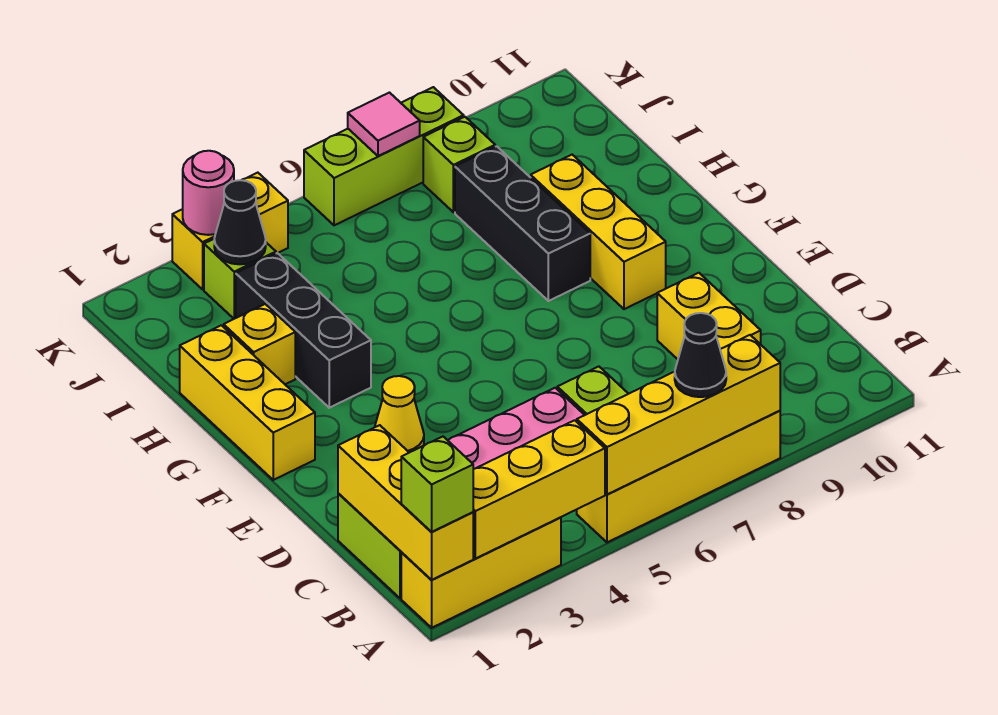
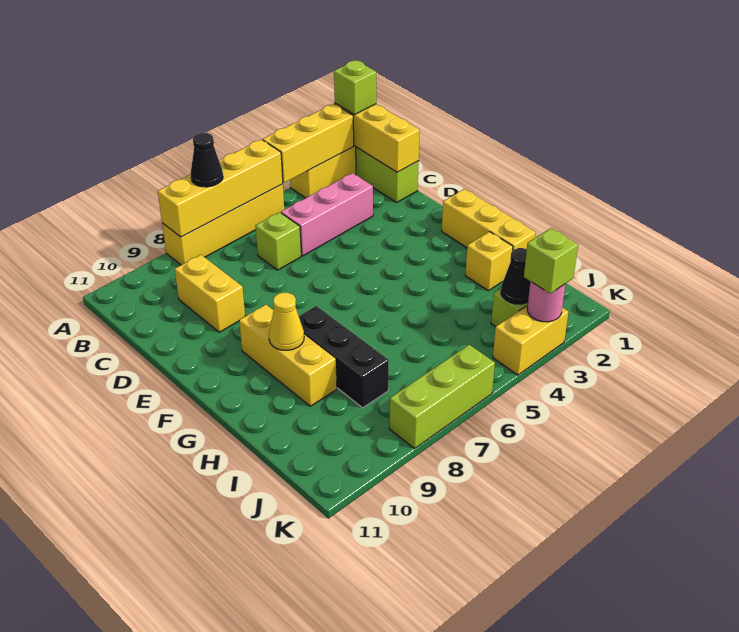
yellow cone E3 level 1 -> yellow cone G9 level 2
black brick G3:I3 level 1 -> none
lime brick J8 level 1 -> lime brick K3 level 3
pink tile K7 level 2 -> none

